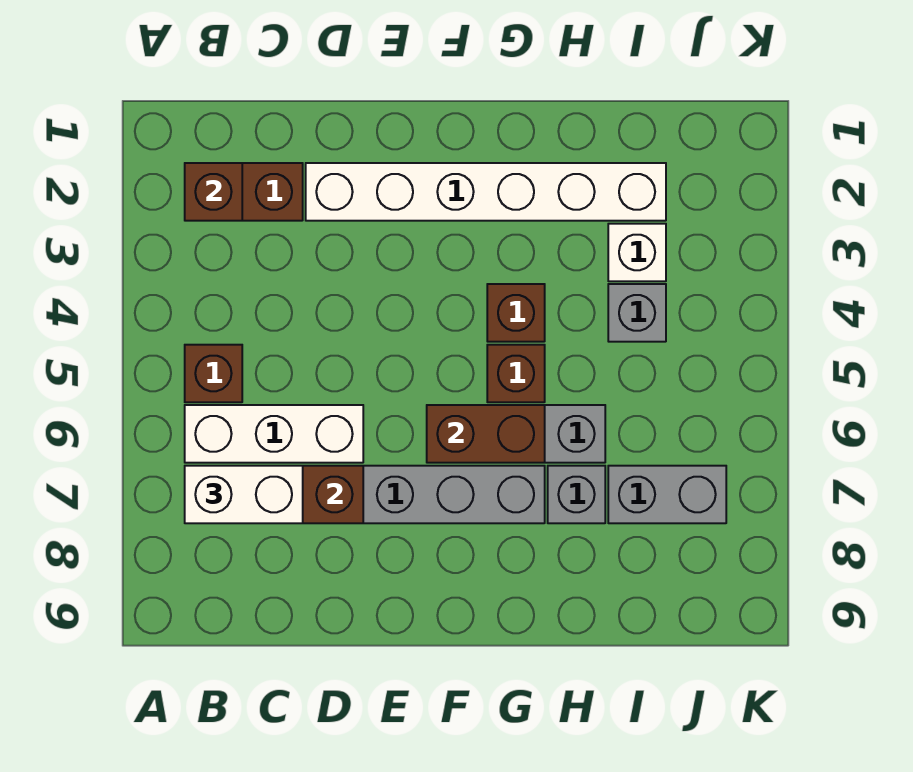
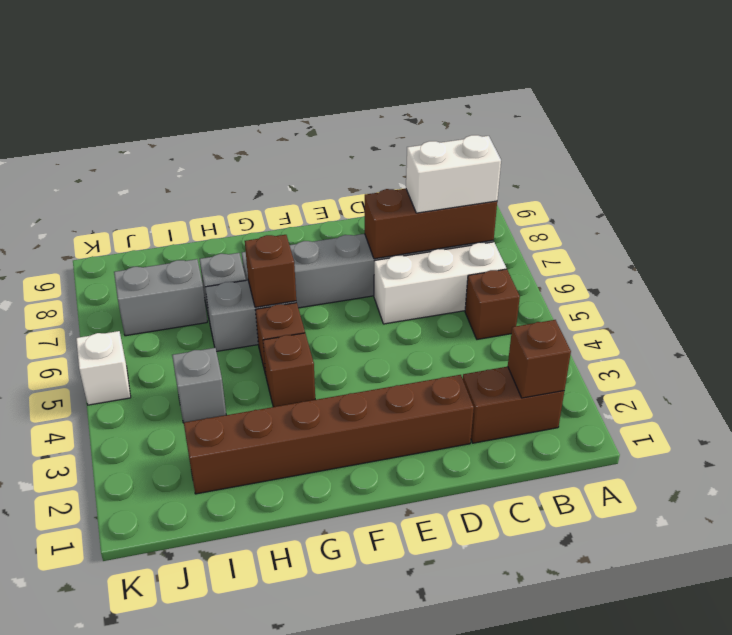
white brick D2:I2 level 1 -> brown brick D2:I2 level 1
brown brick F6:G6 level 2 -> brown brick G6 level 2
white brick I3 level 1 -> white brick K5 level 1

